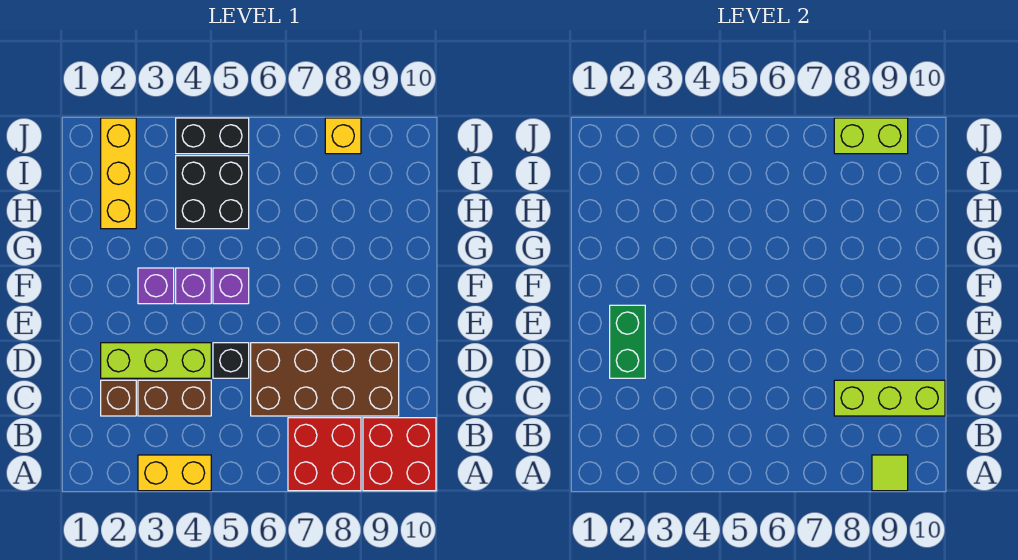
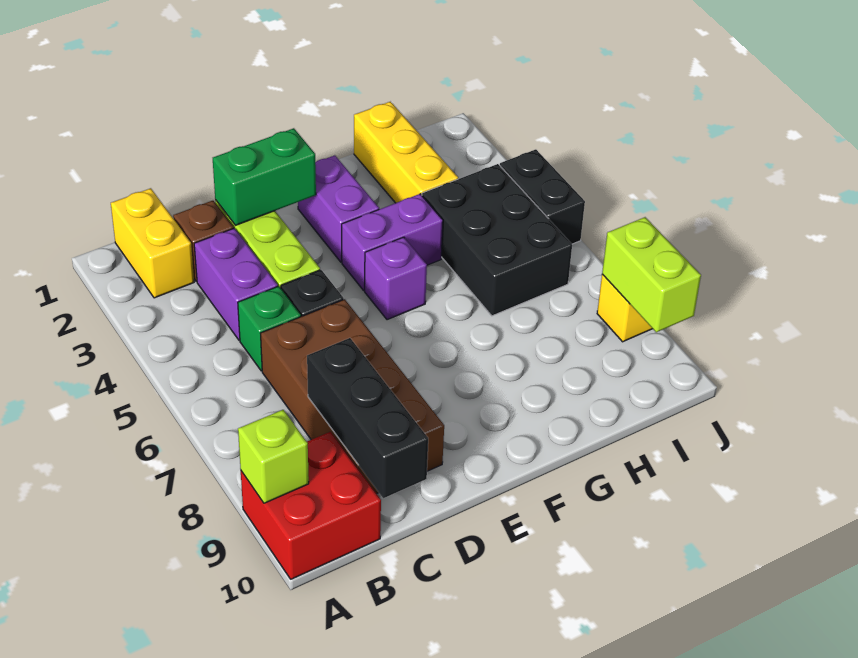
yellow brick A3:A4 level 1 -> yellow brick B1:B2 level 1
red brick A7:B8 level 1 -> none
lime tile A9 level 2 -> lime brick A9 level 2
brown brick C3:C4 level 1 -> purple brick C3:C4 level 1
none -> green brick C5 level 1
lime brick C8:C10 level 2 -> black brick C8:C10 level 2
purple brick F3 level 1 -> purple brick F2:F3 level 1
purple brick F4 level 1 -> purple brick F4:G4 level 1
yellow brick H2:J2 level 1 -> yellow brick H1:H3 level 1
black brick H4:I5 level 1 -> black brick H4:I6 level 1

